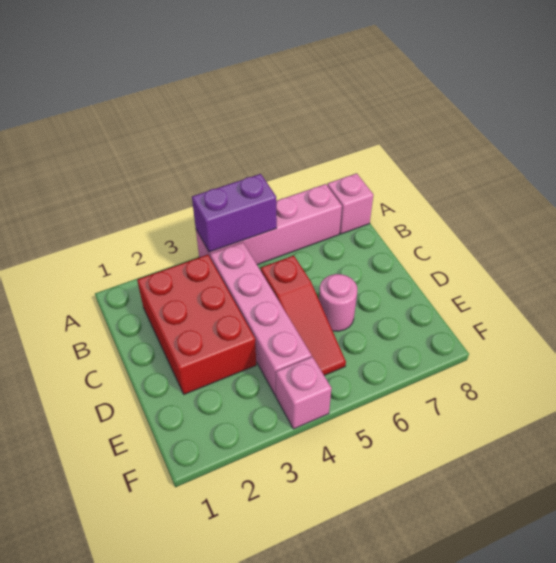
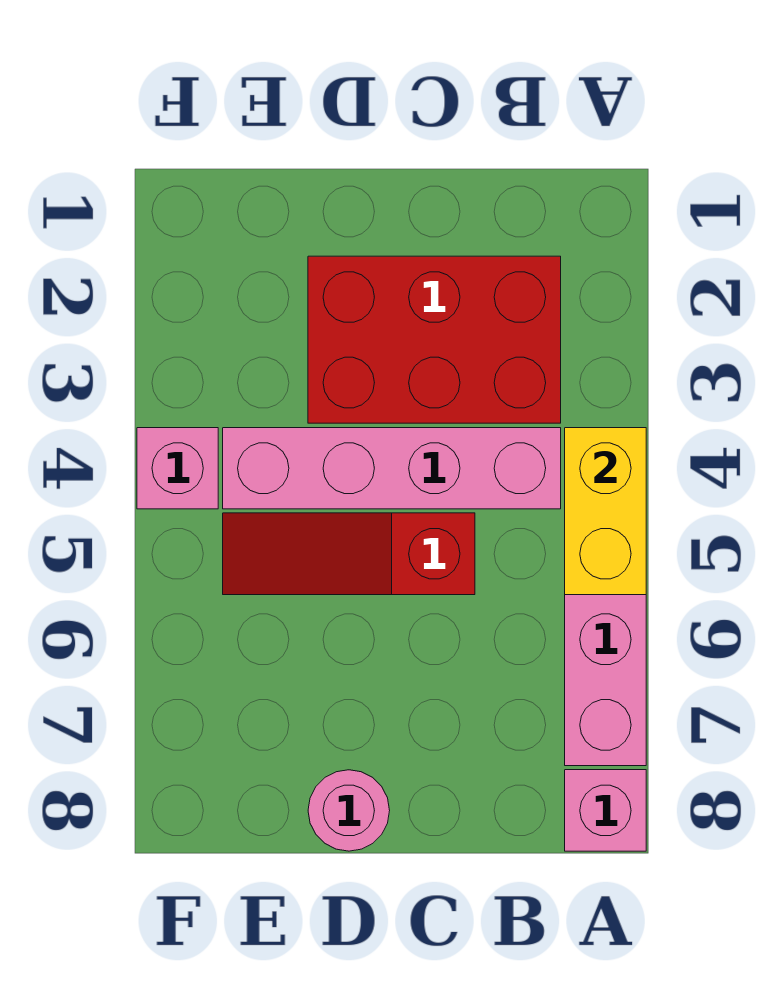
purple brick A4:A5 level 2 -> yellow brick A4:A5 level 2
pink round brick D6 level 1 -> pink round brick D8 level 1

